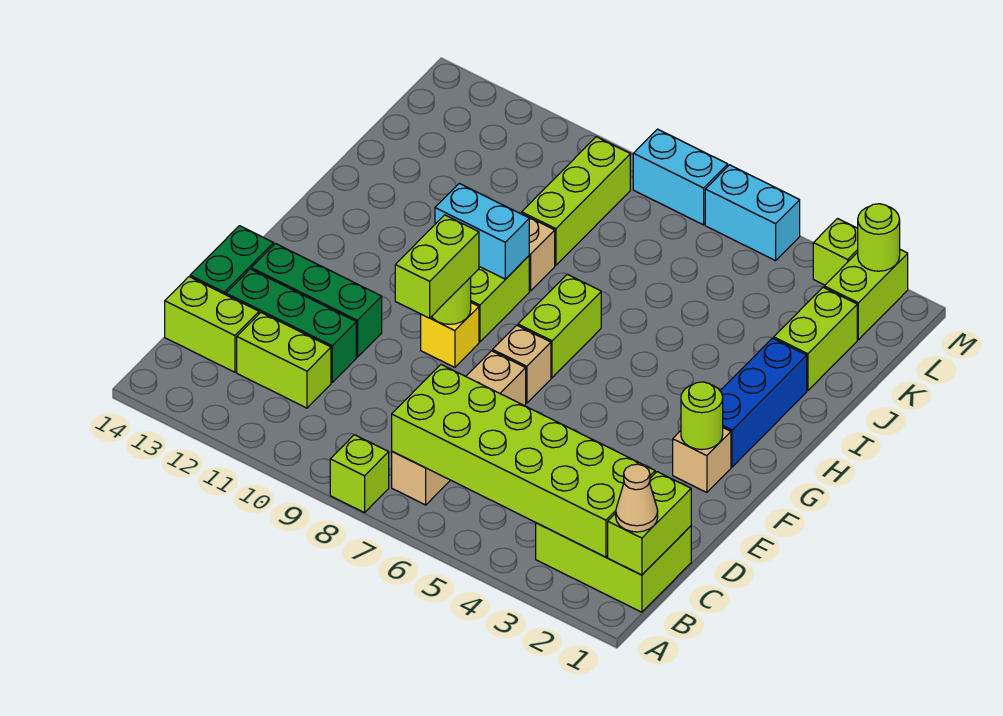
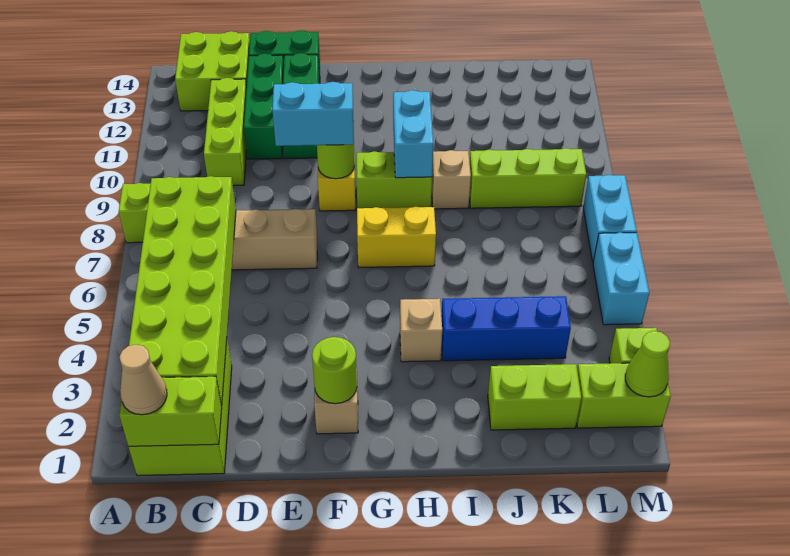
lime brick C11:C12 level 1 -> lime brick C10:C12 level 1
lime brick C13:C14 level 1 -> lime brick B13:C14 level 1
lime brick E9:F9 level 3 -> cyan brick E9:F9 level 3
tan brick F7 level 1 -> tan brick H4 level 1
blue brick G2:I2 level 1 -> blue brick I4:K4 level 1
lime brick G7:H7 level 1 -> yellow brick G7:H7 level 1
lime round brick M2 level 2 -> lime cone M2 level 2

